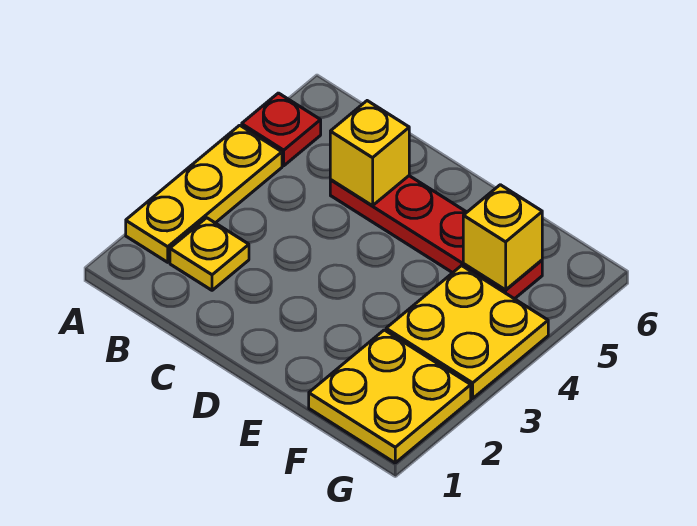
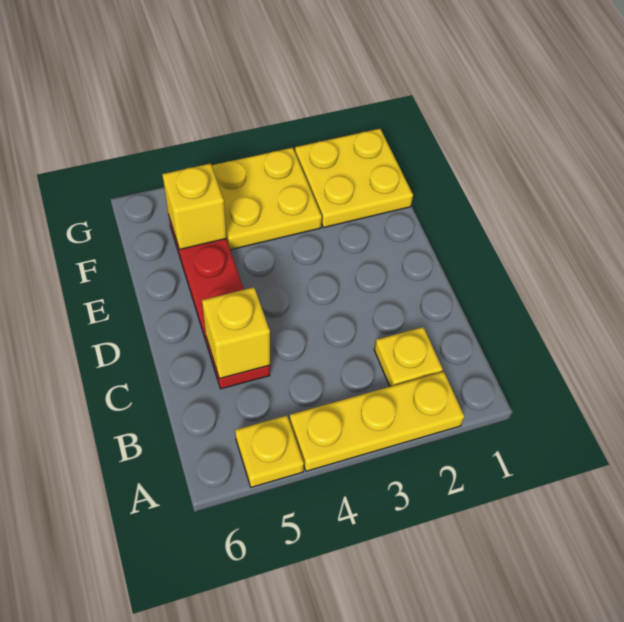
red plate A5 level 1 -> yellow plate A5 level 1

